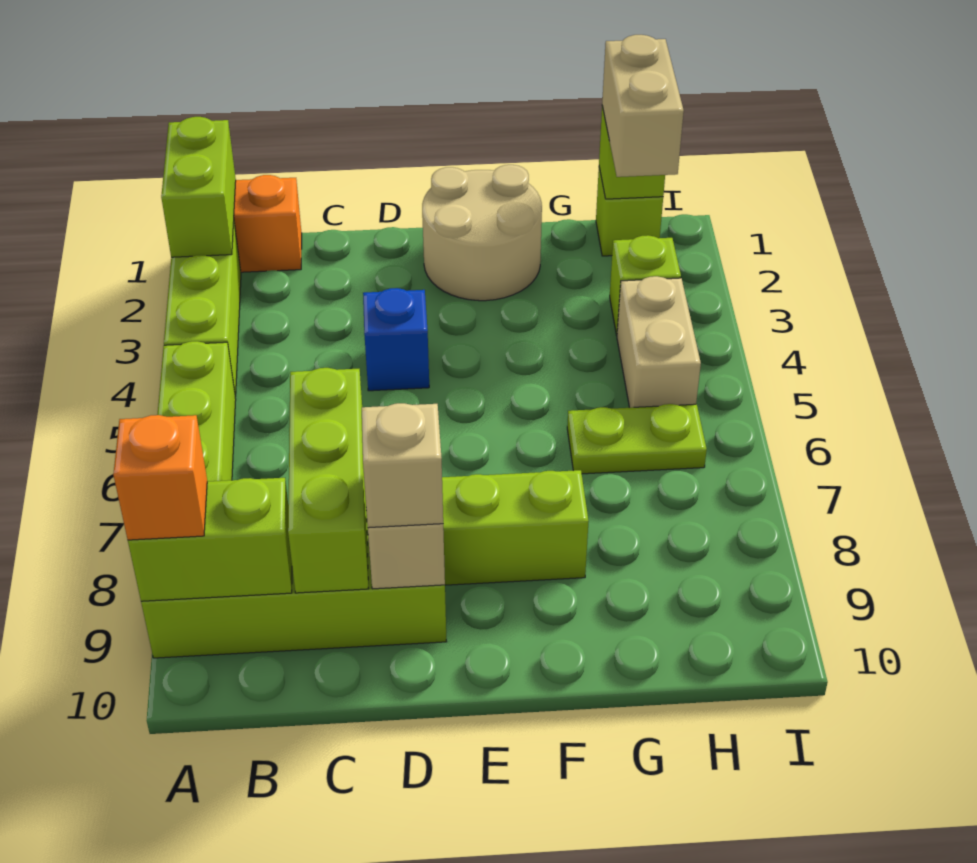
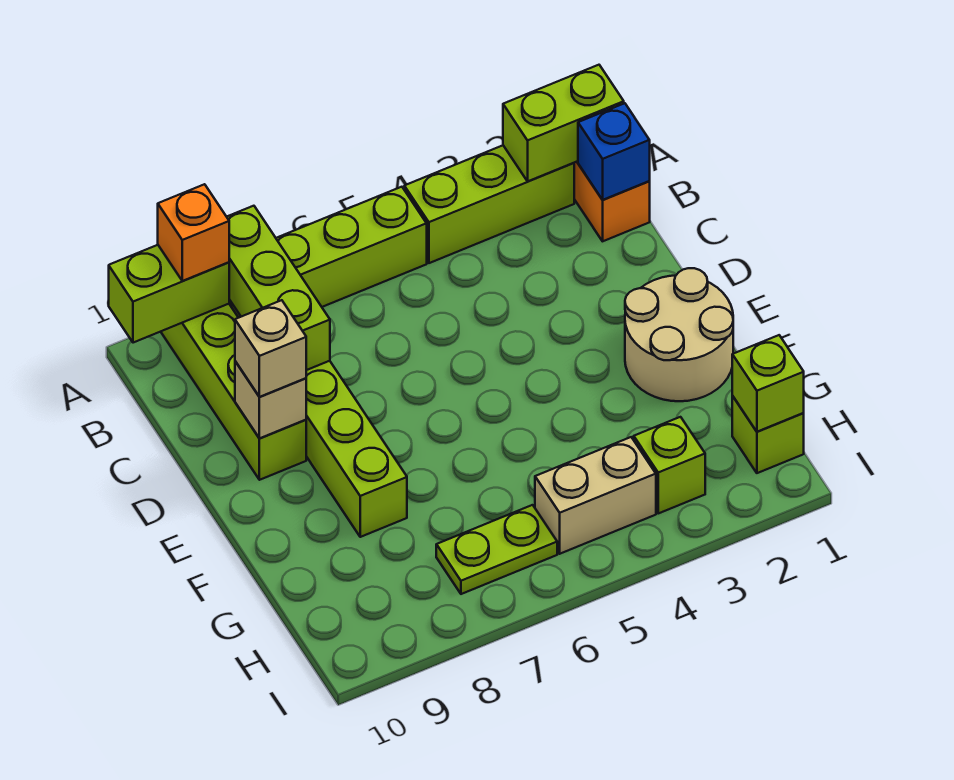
lime brick A9:B9 level 2 -> lime brick A9:A10 level 2
lime brick C7:C9 level 2 -> lime brick A8:C8 level 2
blue brick D4 level 1 -> blue brick B1 level 2
lime plate G6:H6 level 1 -> lime plate H6:H7 level 1
tan brick H1:H2 level 3 -> none

